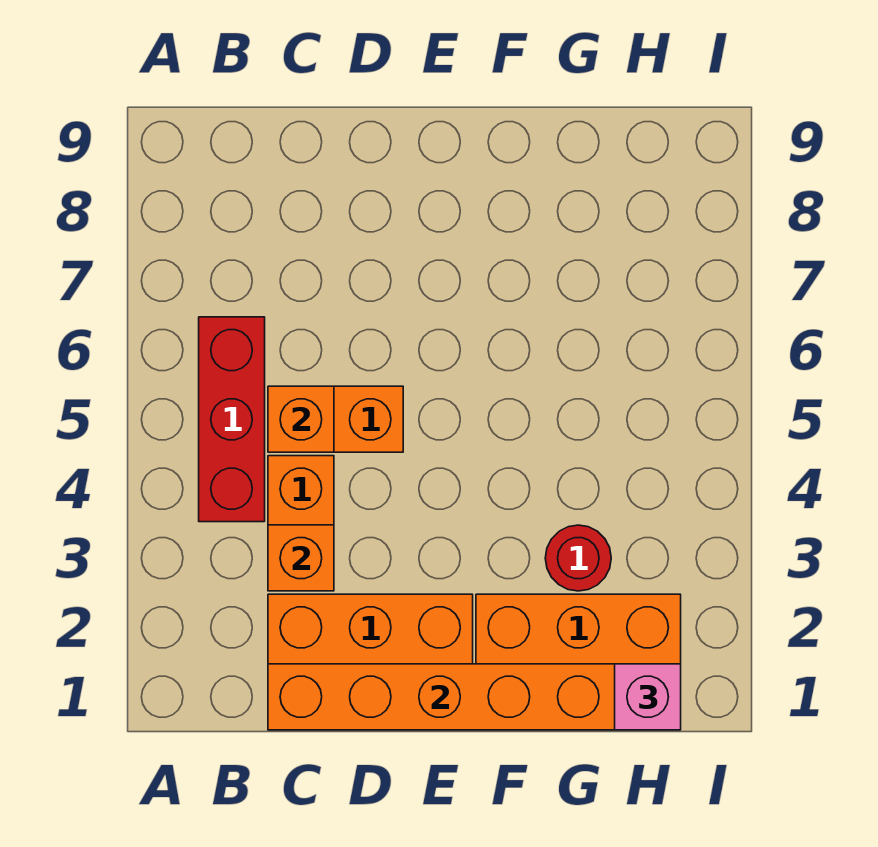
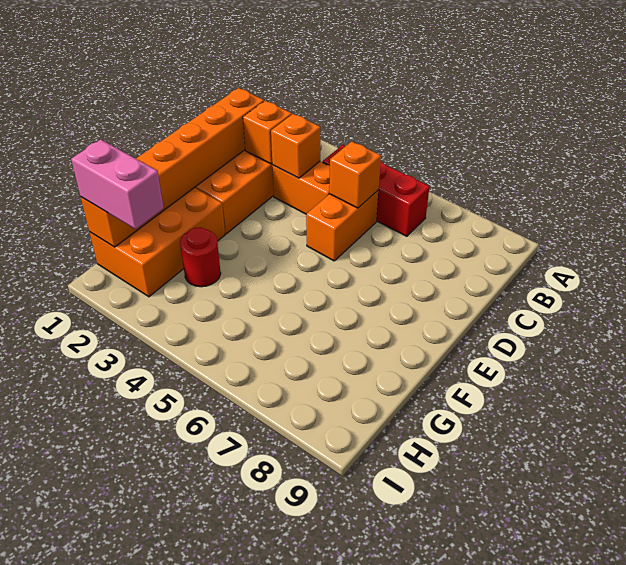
none -> orange brick C2 level 2
pink brick H1 level 3 -> pink brick H1:H2 level 3

